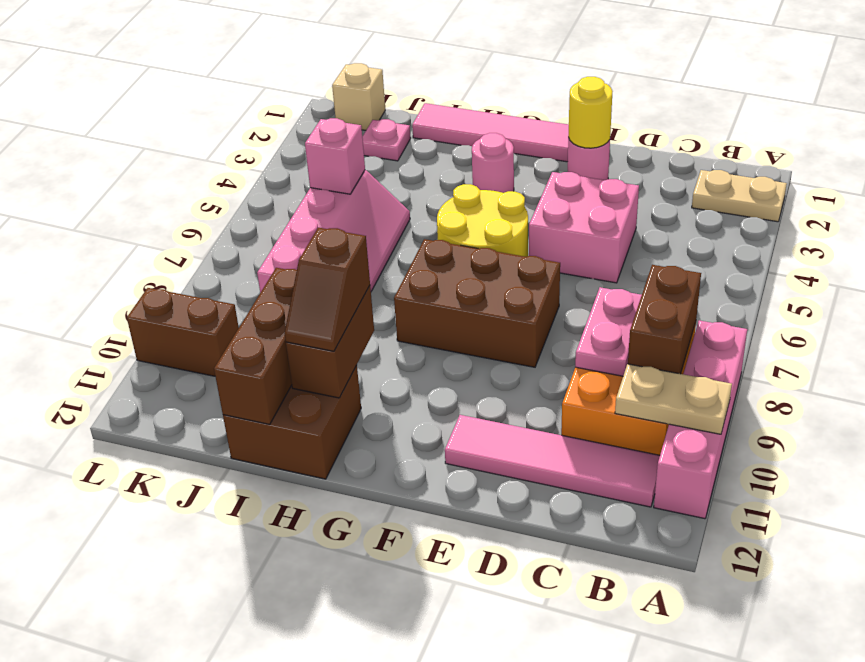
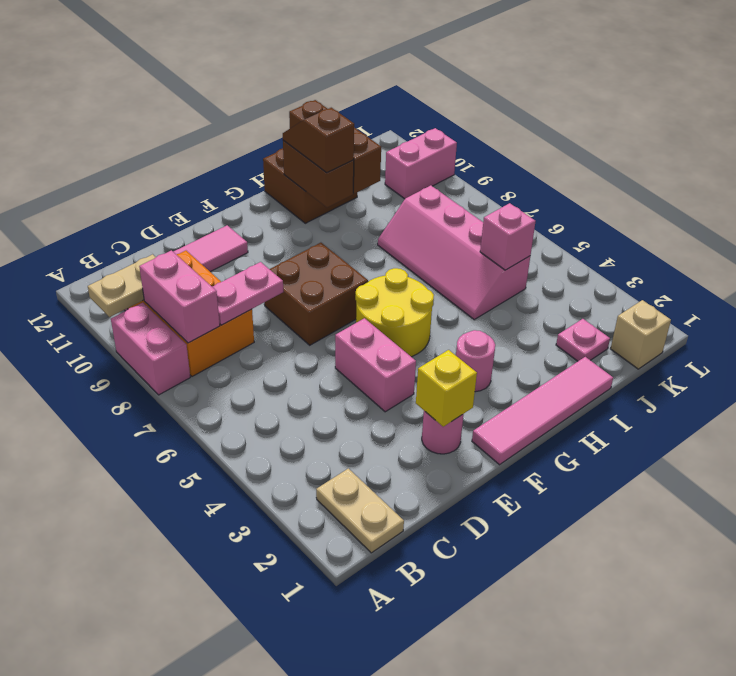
tan plate A2:B2 level 1 -> tan plate B1:B2 level 1
pink brick A8:A11 level 1 -> pink brick A8:A9 level 1
brown brick B8:B9 level 2 -> pink brick B8:B9 level 2
pink plate C8:C9 level 2 -> pink plate C8:D8 level 2
pink brick D4:E5 level 1 -> pink brick E4:E5 level 1
yellow round brick E2 level 2 -> yellow brick E2 level 2
brown brick E7:G8 level 1 -> brown brick E7:F8 level 1
brown brick K10:L10 level 1 -> pink brick K10:L10 level 1

